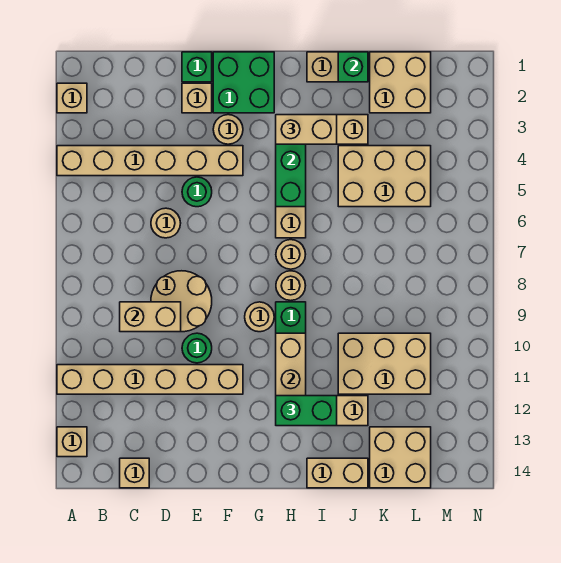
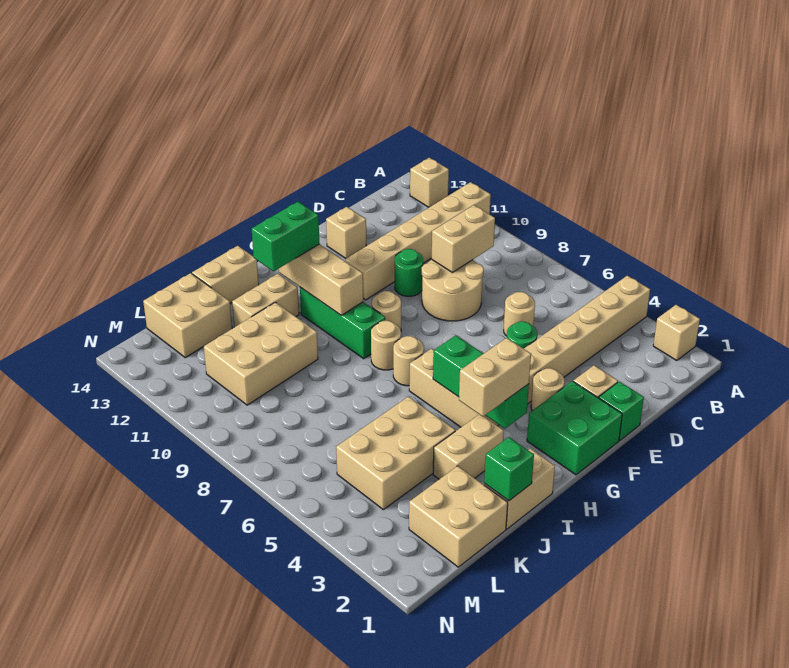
tan brick C14 level 1 -> tan brick E13 level 1

